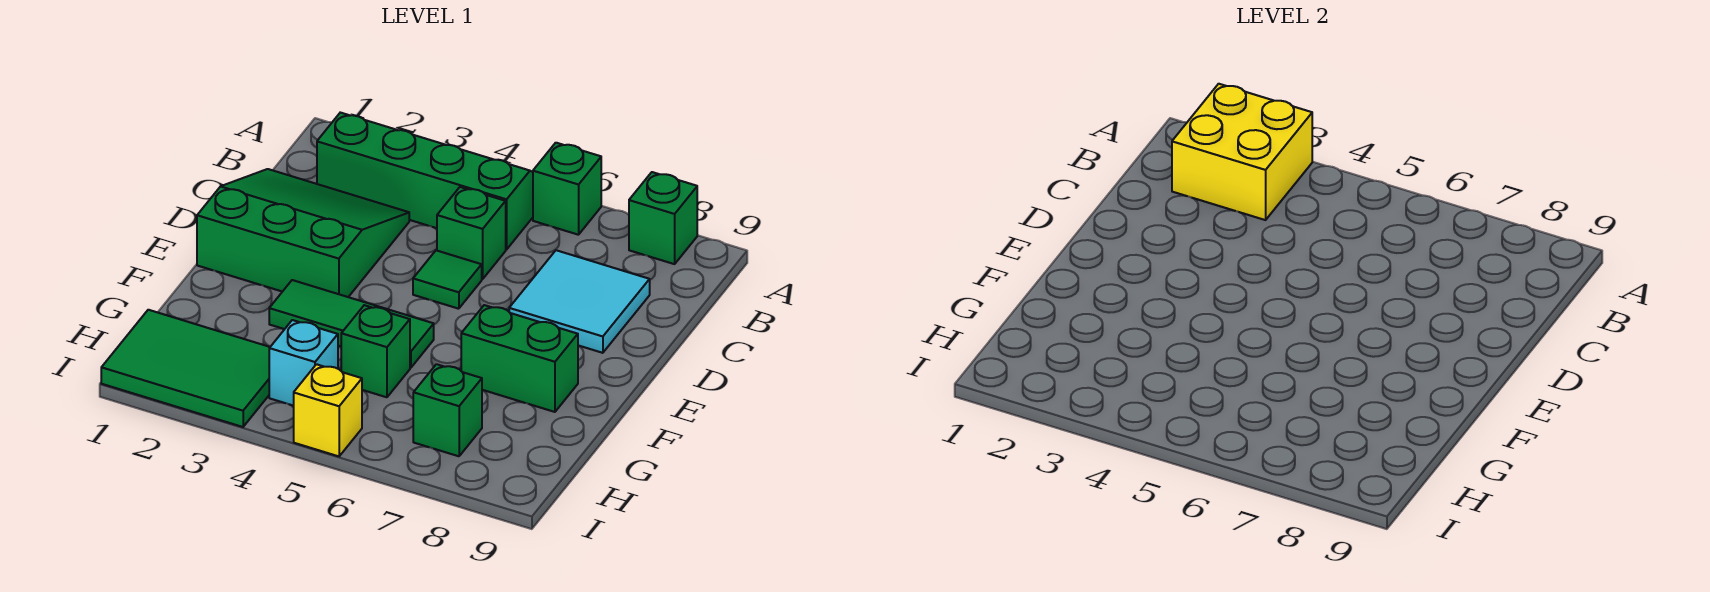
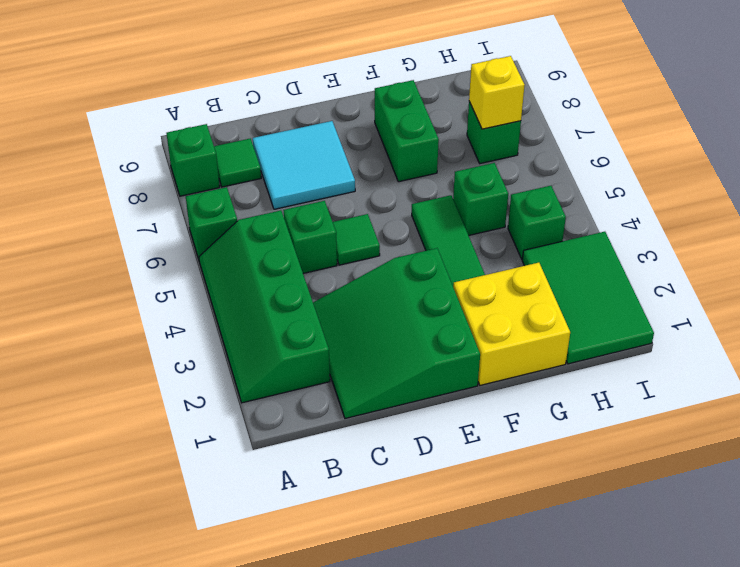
yellow brick A2:B3 level 2 -> yellow brick F1:G2 level 1
none -> green tile B8 level 1
cyan brick H4 level 1 -> green brick H4 level 1
yellow brick I5 level 1 -> yellow brick H7 level 2

